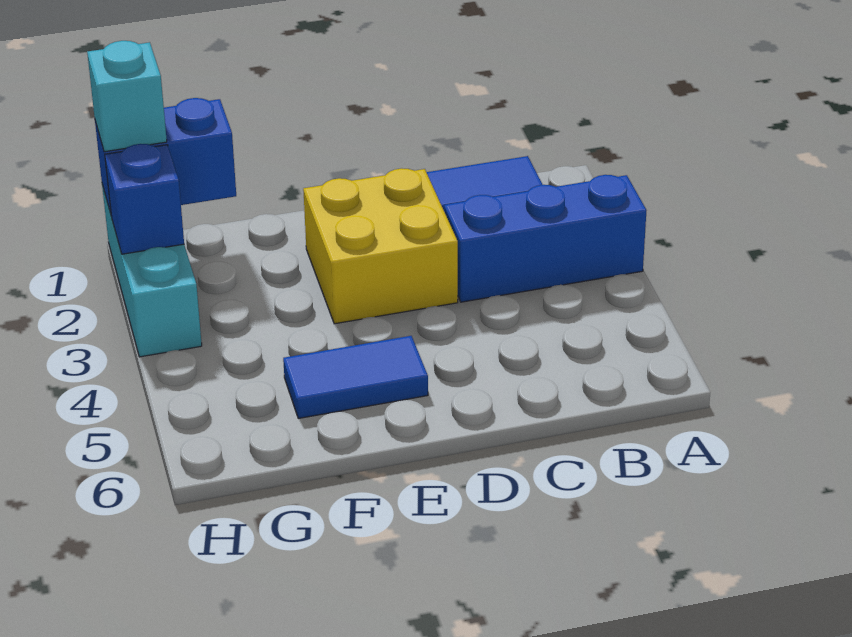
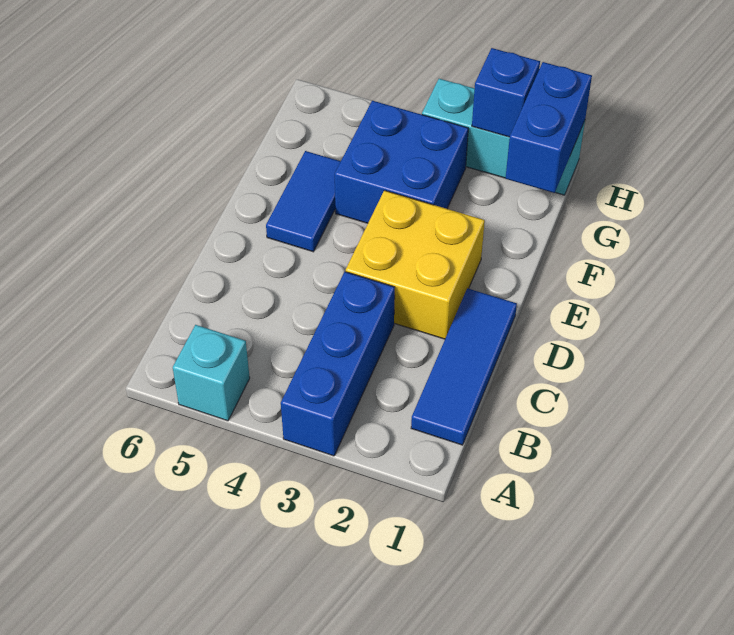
none -> blue brick F3:G4 level 1
cyan brick H1 level 3 -> cyan brick A5 level 1

